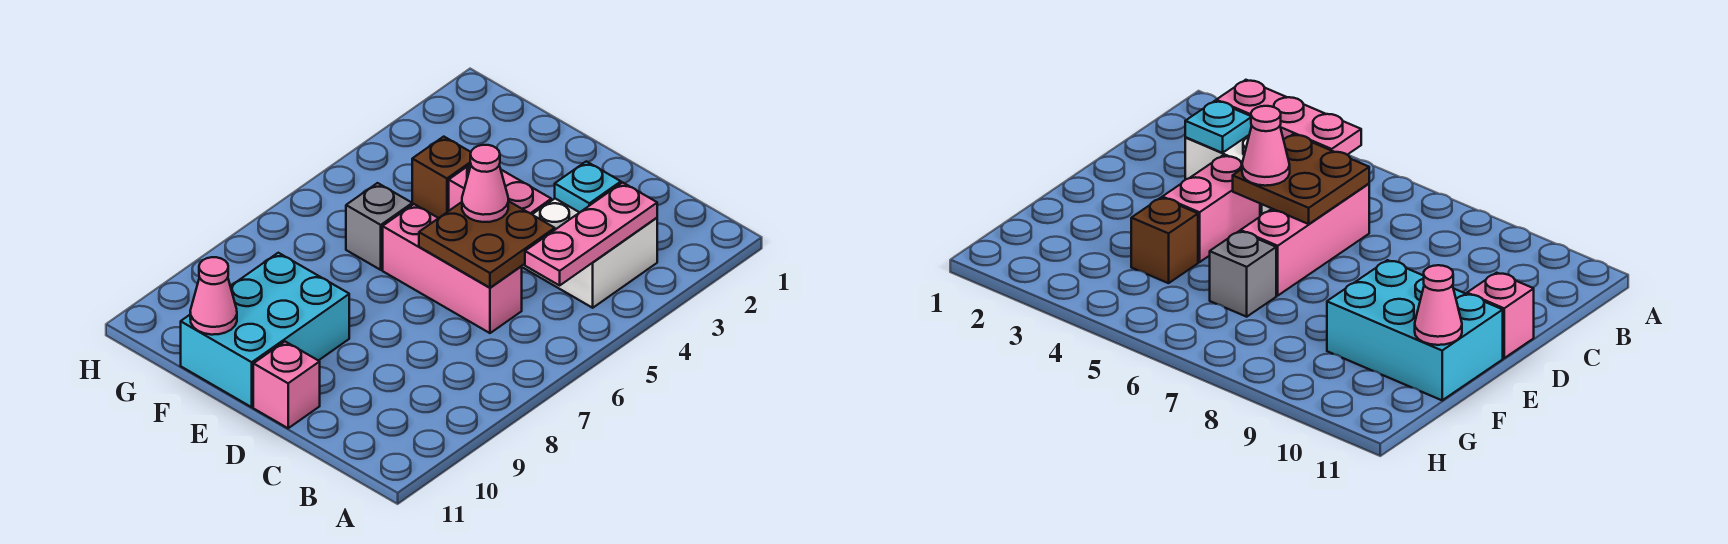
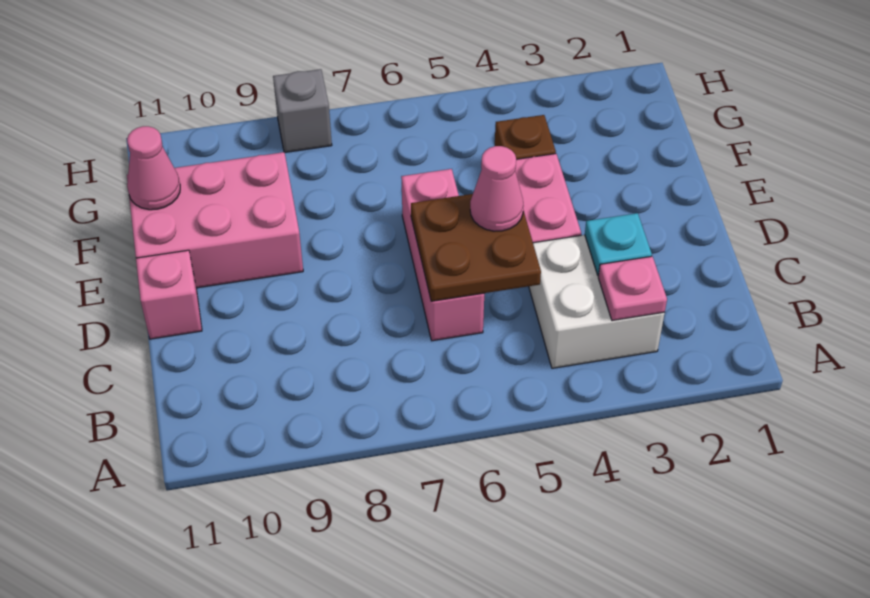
pink plate B3:B5 level 2 -> pink plate B3 level 2
cyan brick E9:F11 level 1 -> pink brick E9:F11 level 1
grey brick F6 level 1 -> grey brick H8 level 1

